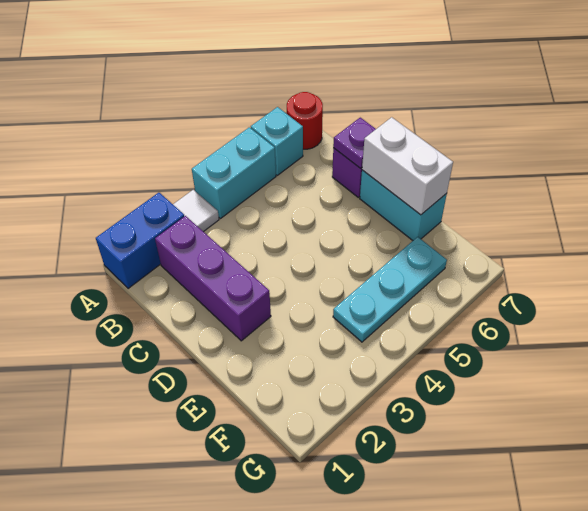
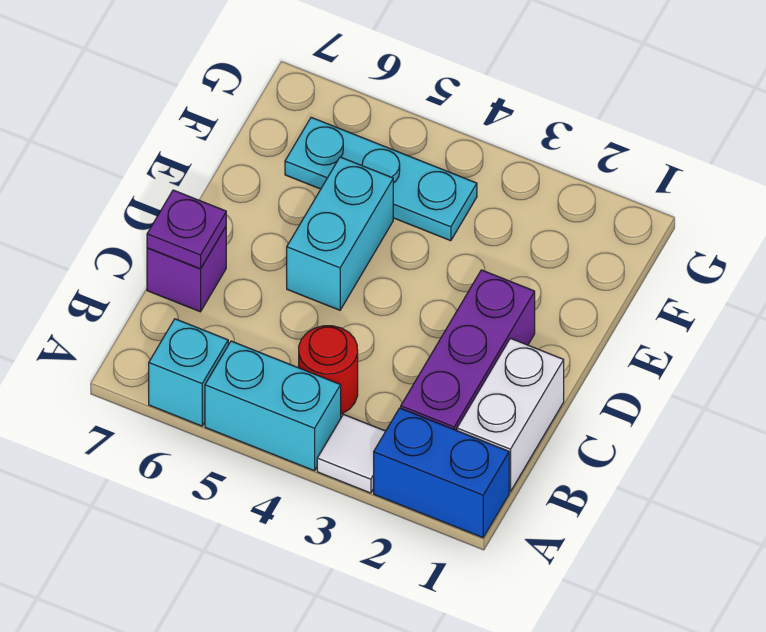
red round brick A7 level 1 -> red round brick B4 level 1
cyan brick D7:E7 level 1 -> cyan brick D5:E5 level 1
white brick D7:E7 level 2 -> white brick B1:C1 level 1

